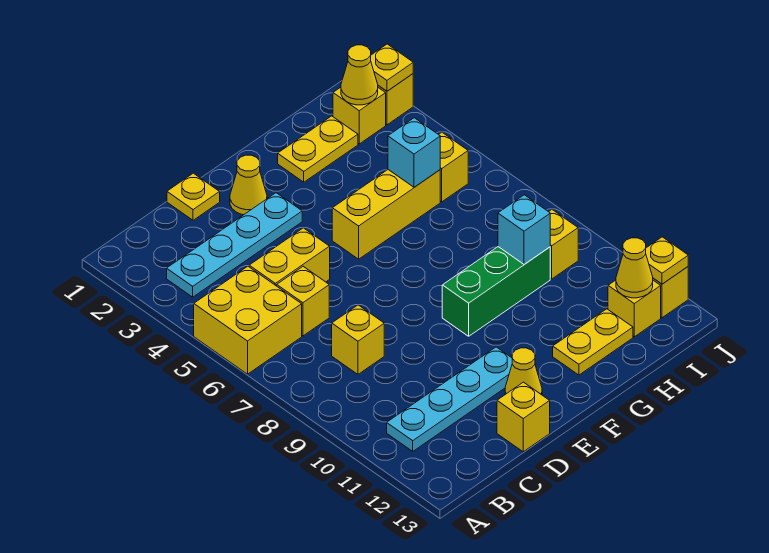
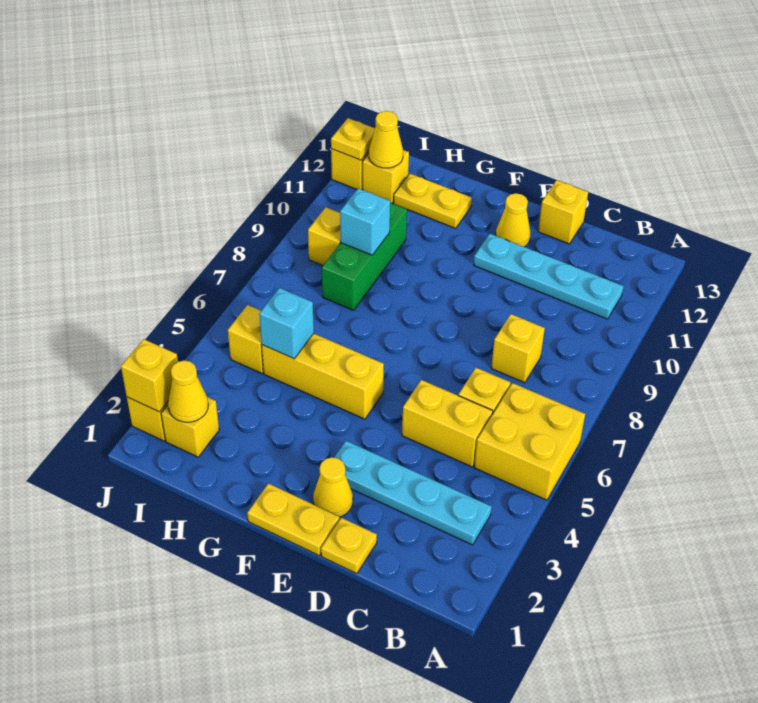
green brick F9:H9 level 1 -> green brick H8:H10 level 1
yellow plate G2:H2 level 1 -> yellow plate E1:F1 level 1
yellow plate J2 level 2 -> yellow brick J2 level 2

